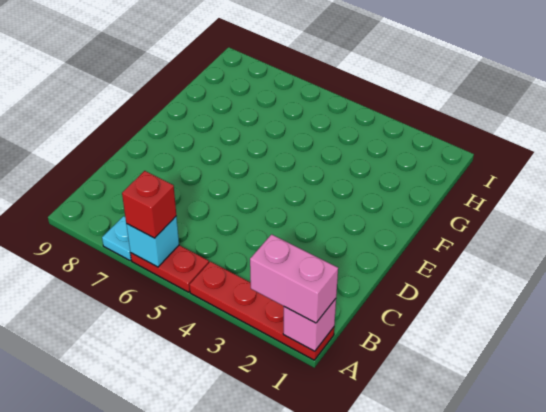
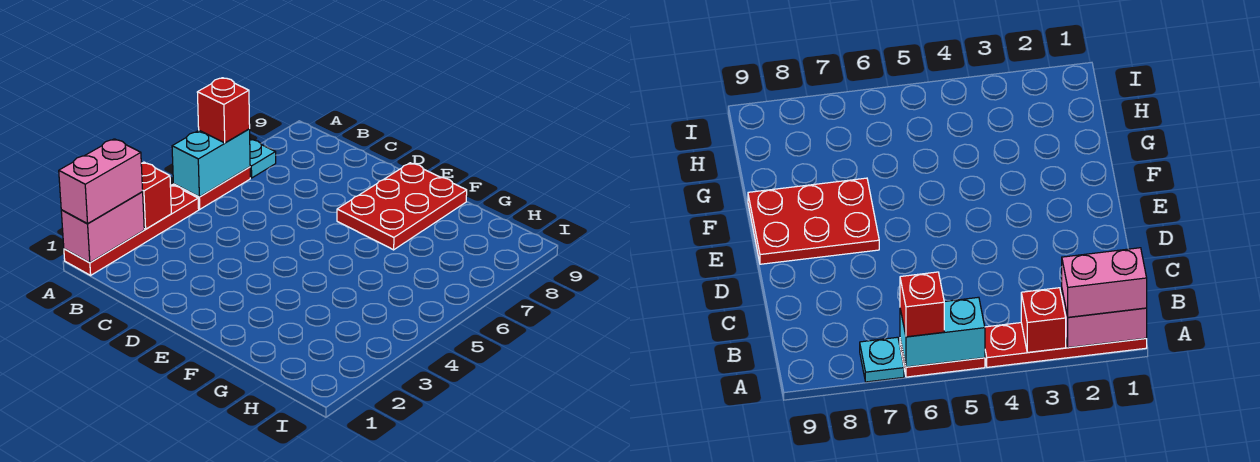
pink brick A1 level 2 -> pink brick A1:A2 level 2
none -> red brick A3 level 2
cyan brick A6 level 2 -> cyan brick A5:A6 level 2
none -> red plate E7:F9 level 1

